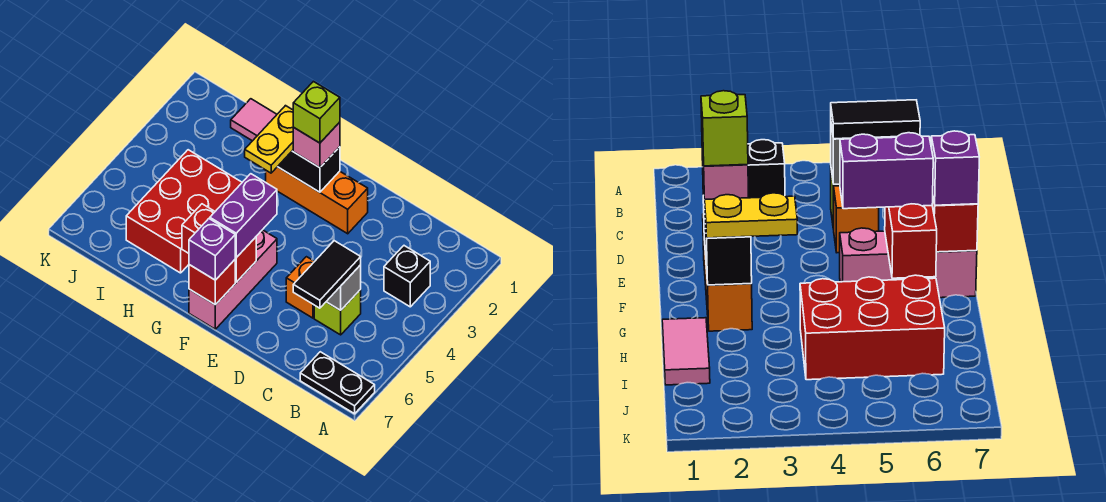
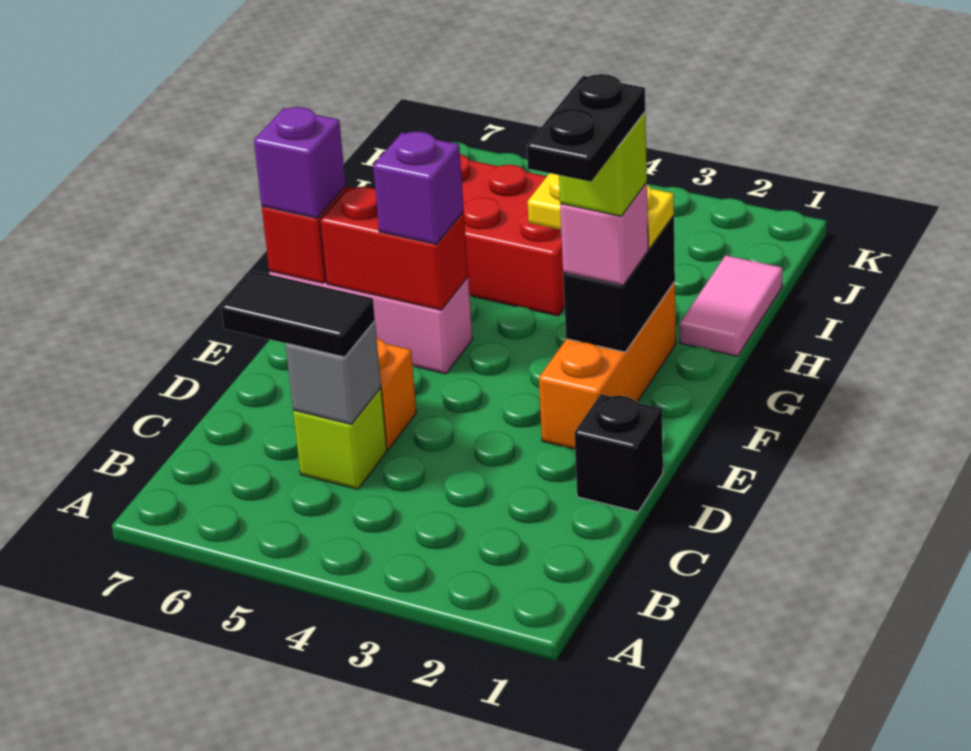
black plate A7:B7 level 1 -> black plate E2:F2 level 5
black brick B3 level 1 -> black brick D1 level 1
purple brick F5:F6 level 3 -> purple brick F5 level 3
red brick F6:G6 level 2 -> red brick F5:F6 level 2

